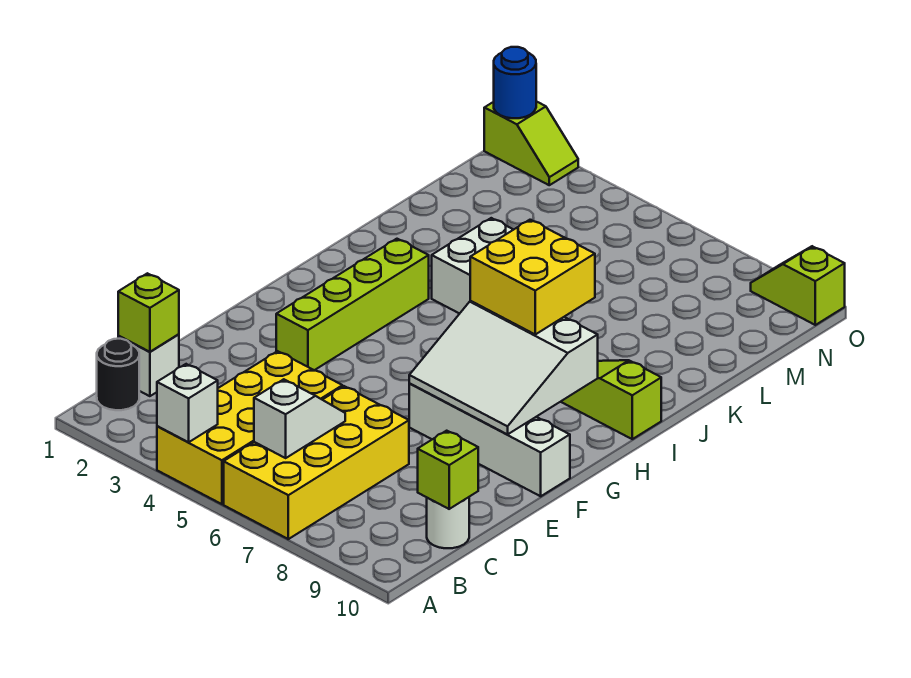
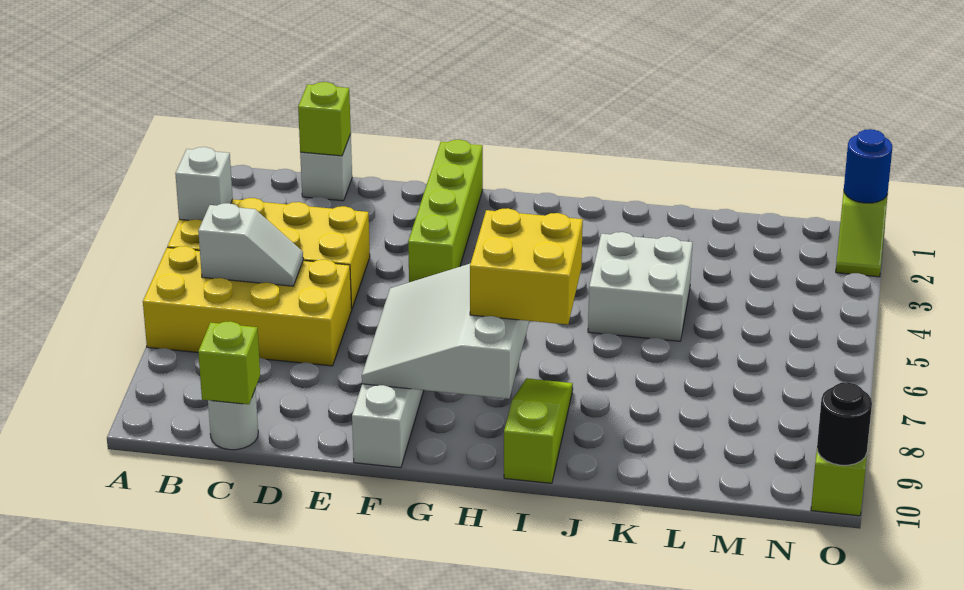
black round brick B1 level 1 -> black round brick O10 level 2
lime brick F3:I3 level 1 -> lime brick F1:F4 level 1

